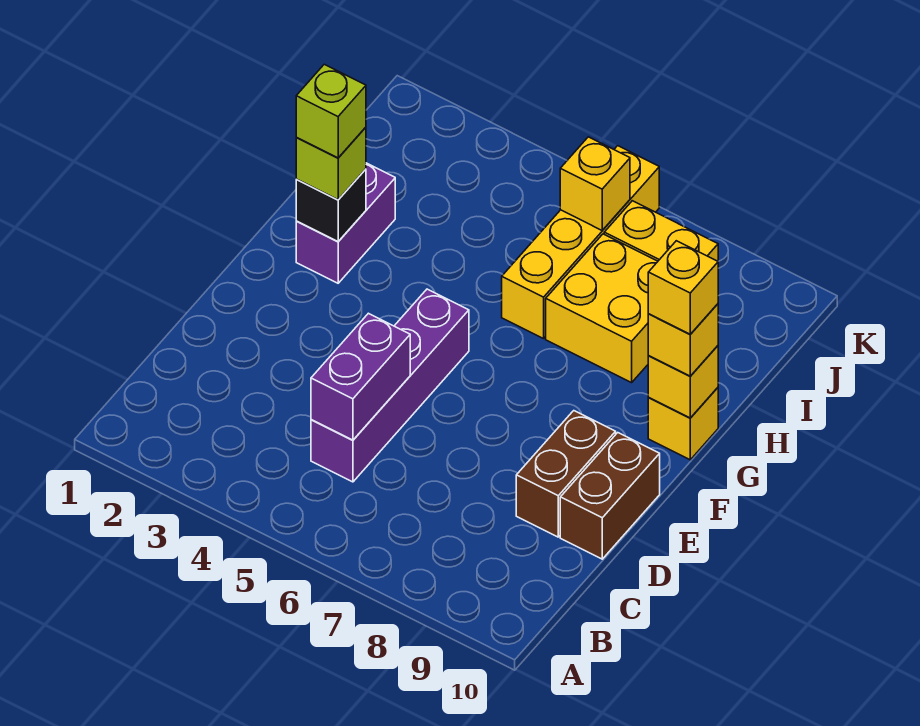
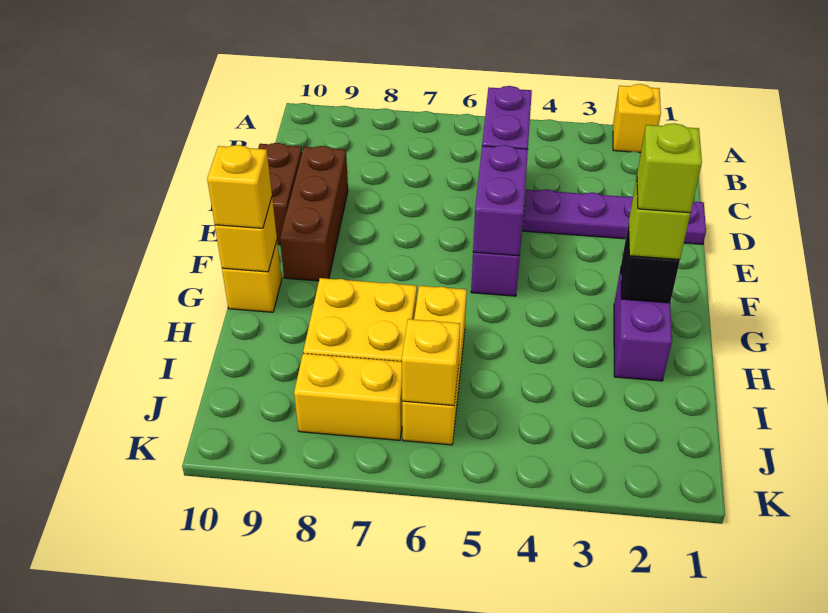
none -> purple plate D1:D4 level 1
brown brick D9:E9 level 1 -> brown brick D9:F9 level 1
none -> purple brick E5:F5 level 2
yellow brick G10 level 4 -> yellow brick A2 level 1
yellow brick H6:K6 level 1 -> yellow brick H6:J6 level 1

